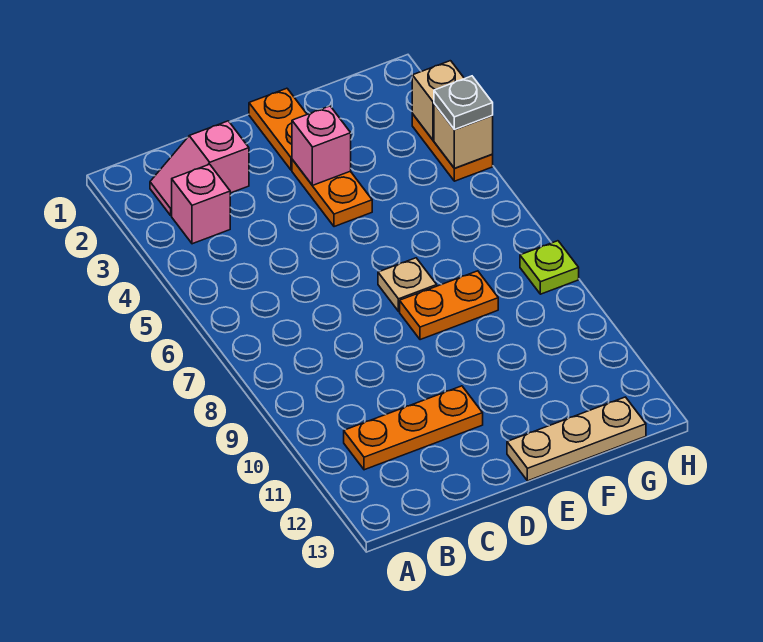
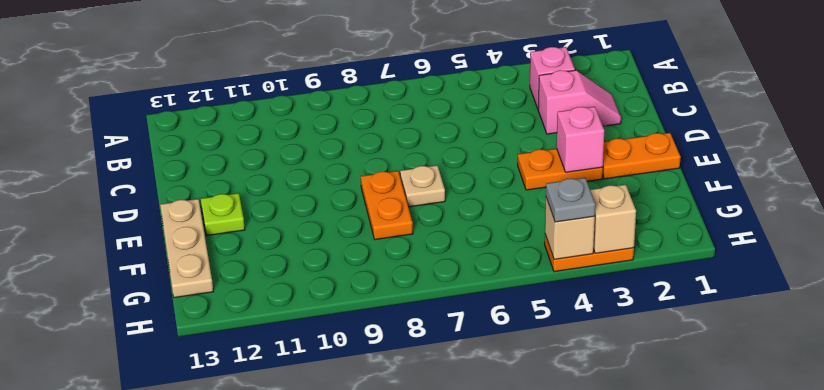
pink slope B2:C2 level 1 top C -> pink slope C2:C3 level 1 top 3
orange plate B11:D11 level 1 -> none
lime plate H8 level 1 -> lime plate E12 level 1

